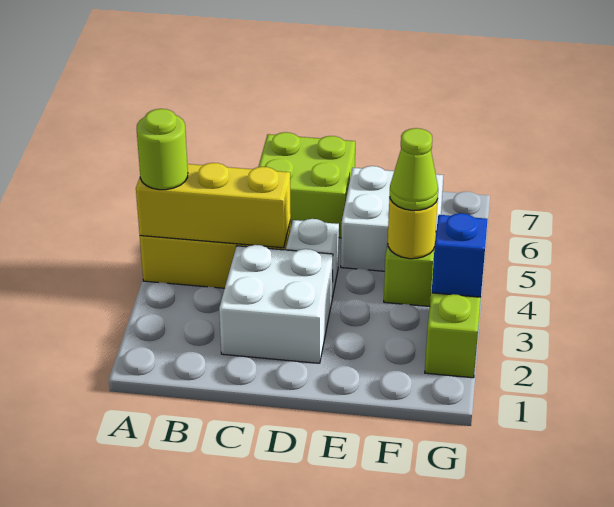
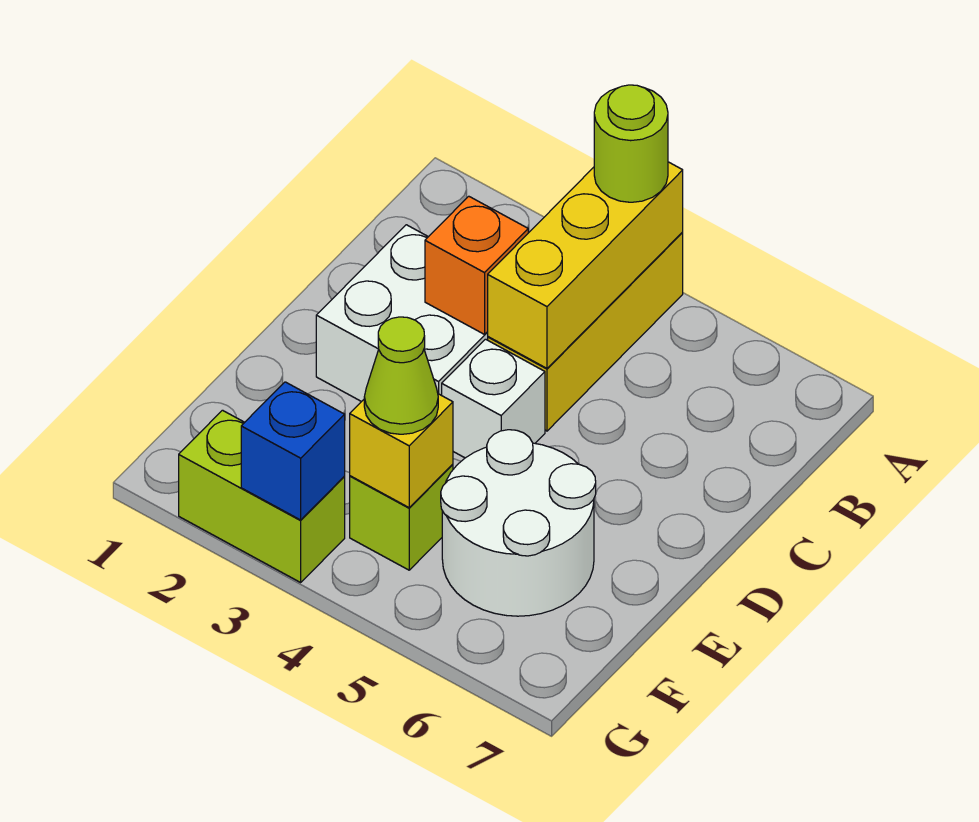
none -> orange brick C3 level 2
lime brick C6:D7 level 1 -> none
white brick E5:F6 level 1 -> white round brick E5:F6 level 1
yellow round brick F4 level 2 -> yellow brick F4 level 2

